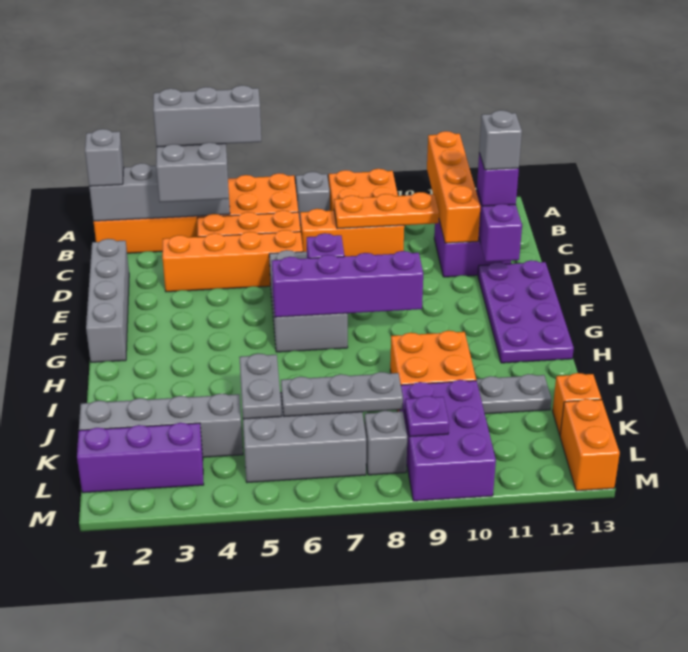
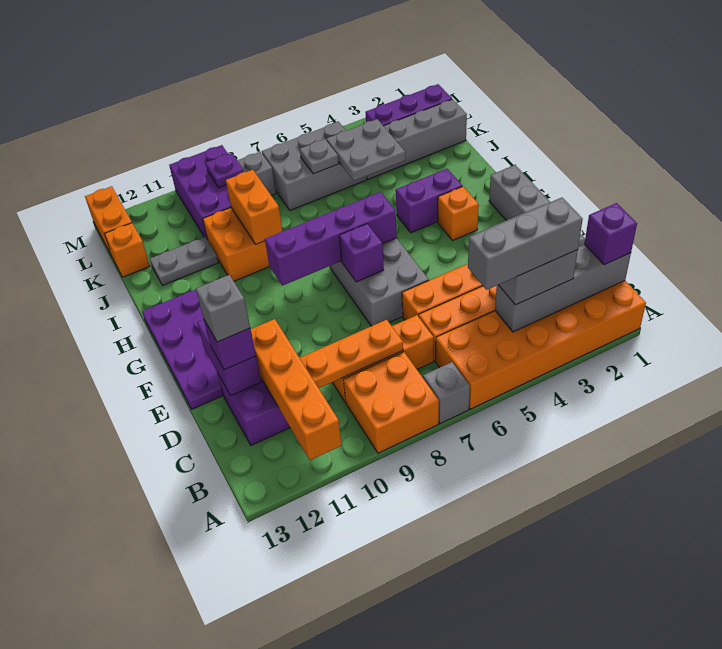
grey brick B1 level 3 -> purple brick B1 level 3
none -> orange brick G3 level 1
none -> purple brick H3:H4 level 1
none -> orange brick I9:J9 level 2
grey plate J5:K5 level 2 -> grey plate J4:K5 level 2
grey plate K6:K8 level 2 -> grey plate K6 level 2

